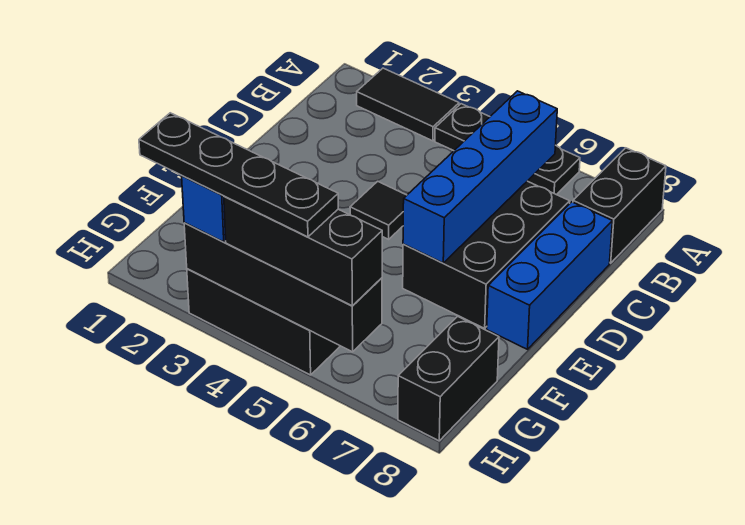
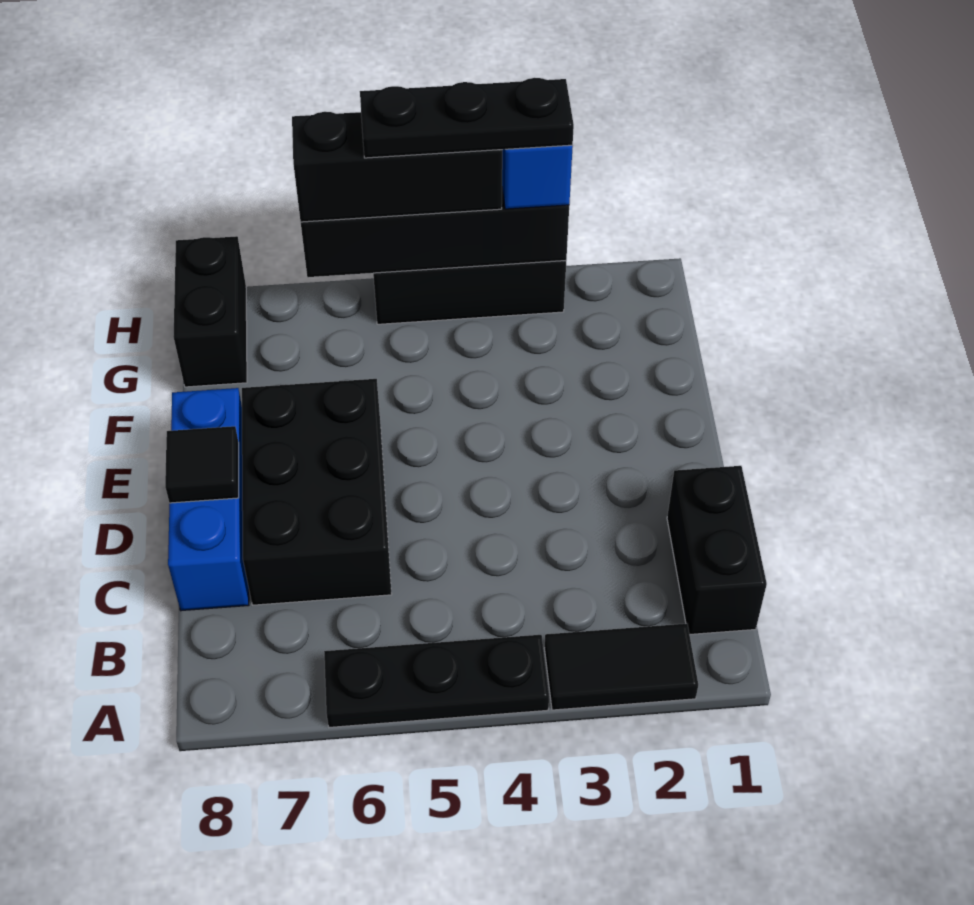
black brick A8:B8 level 1 -> black brick B1:C1 level 1
blue brick B6:E6 level 2 -> none
black tile D4 level 1 -> black tile D8 level 2
black plate H2:H5 level 4 -> black plate H3:H5 level 4

